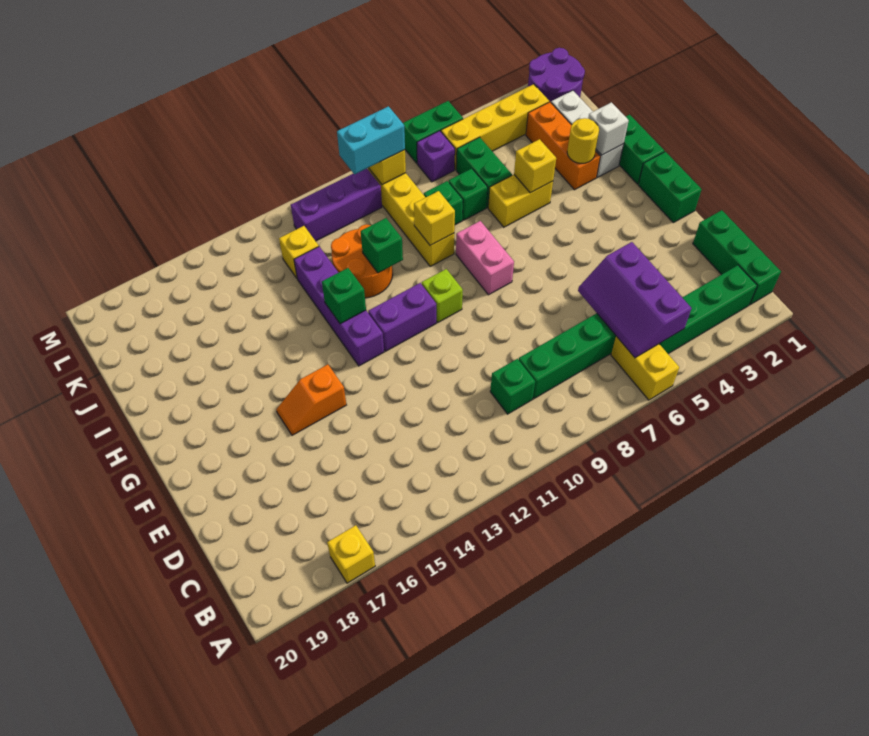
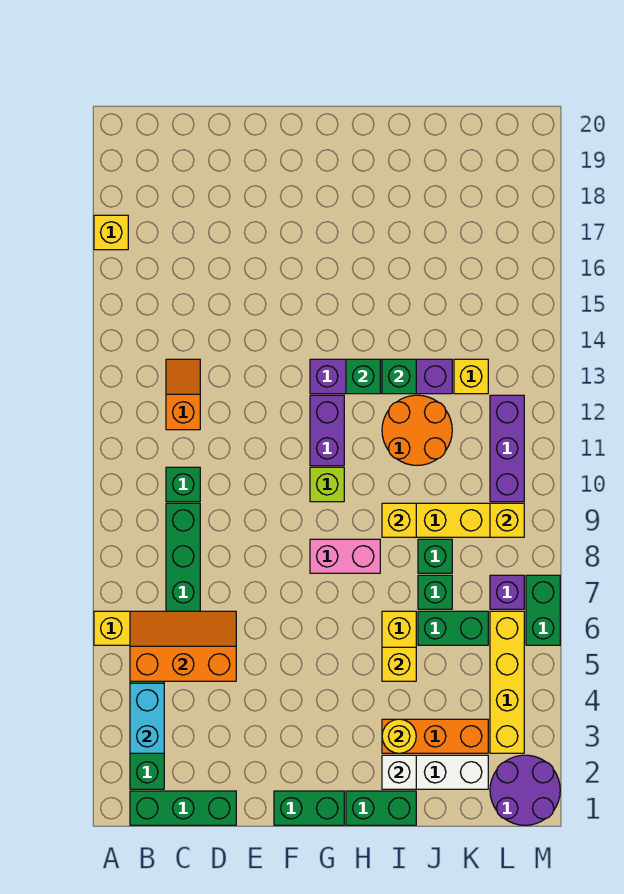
purple slope B5:D6 level 2 top 5 -> orange slope B5:D6 level 2 top 5
orange slope F15:F16 level 1 top 15 -> orange slope C12:C13 level 1 top 12
green brick I11 level 2 -> green brick I13 level 2
cyan brick L9:L10 level 3 -> cyan brick B3:B4 level 2

